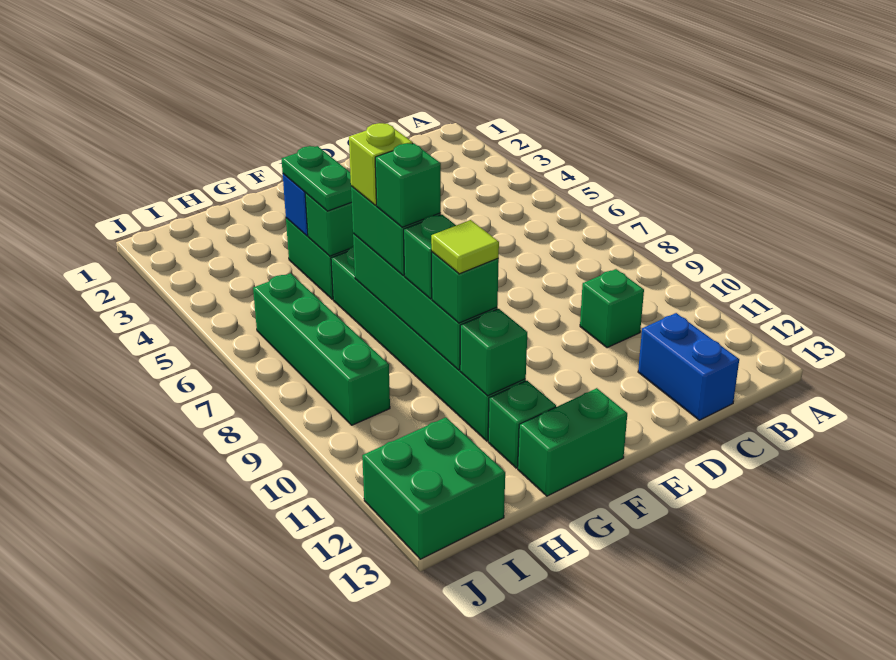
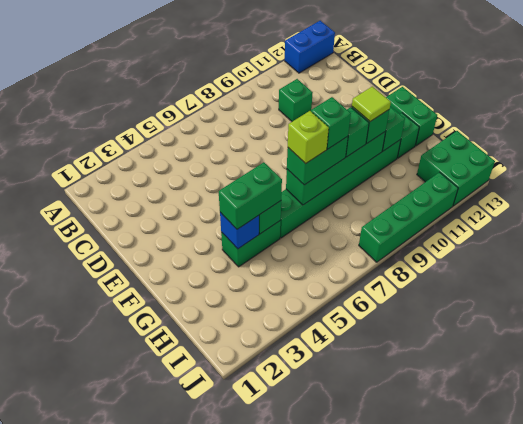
blue brick C12:C13 level 1 -> blue brick A12:A13 level 1
green plate G4:G5 level 3 -> green brick G4:G5 level 3
green brick I6:I9 level 1 -> green brick J8:J11 level 1

